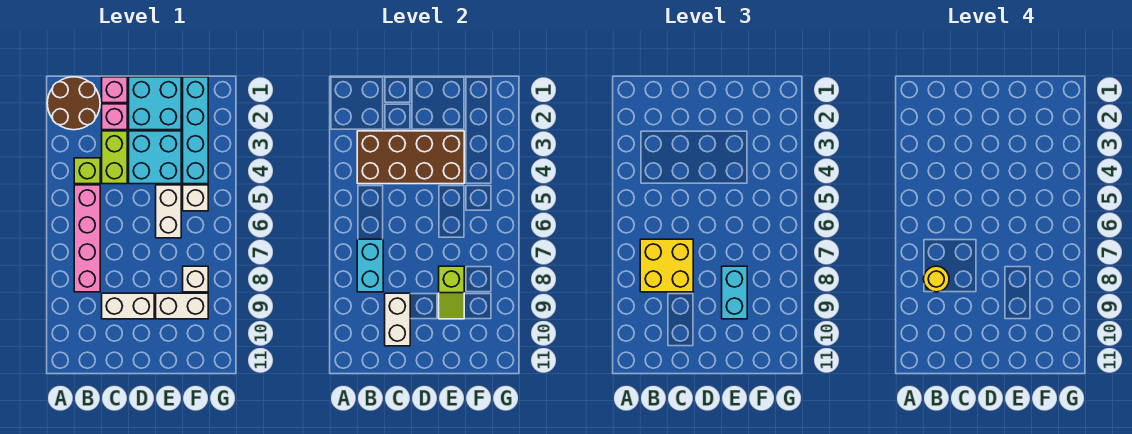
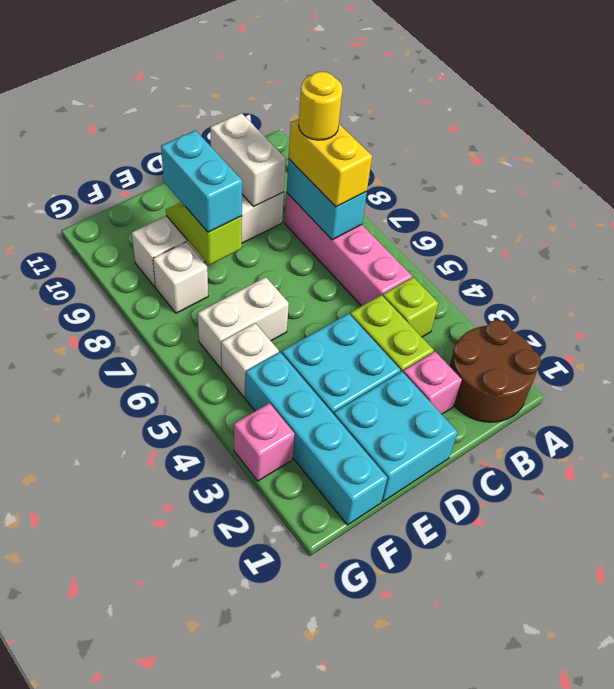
brown brick B3:E4 level 2 -> none
yellow brick B7:C8 level 3 -> yellow brick B7:B8 level 3
pink brick C1 level 1 -> pink brick G3 level 1
white brick E5:E6 level 1 -> white brick E6:F6 level 1

